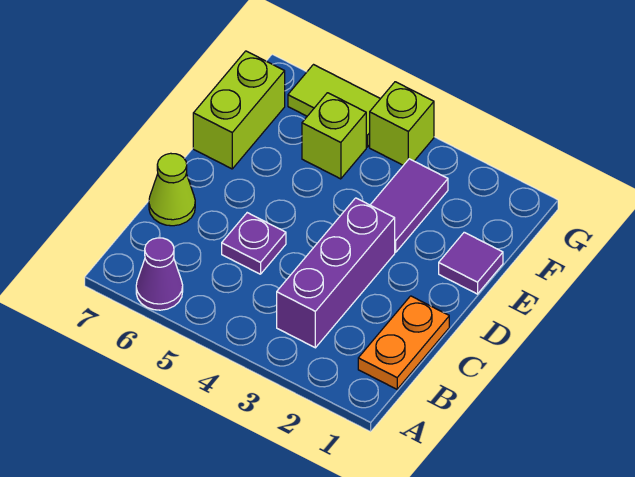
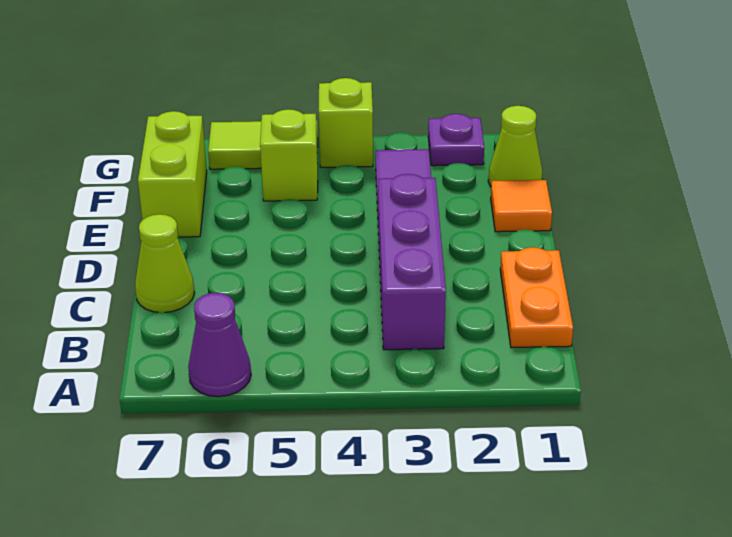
purple plate C5 level 1 -> purple plate G2 level 1
purple tile E1 level 1 -> orange tile E1 level 1
none -> lime cone F1 level 1

